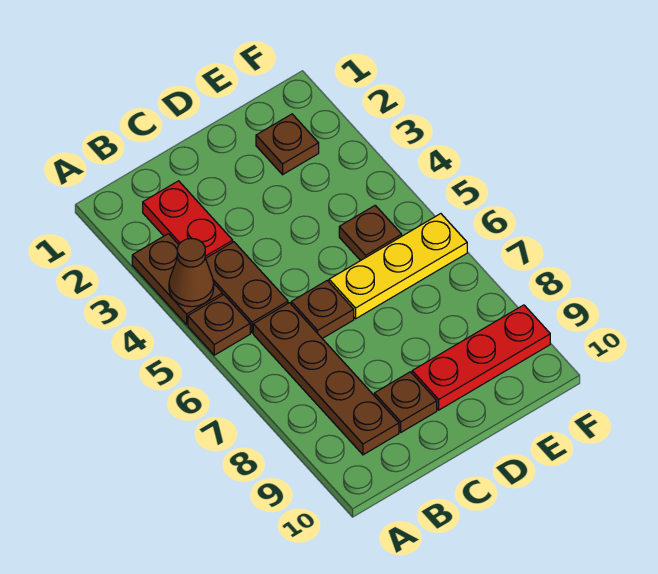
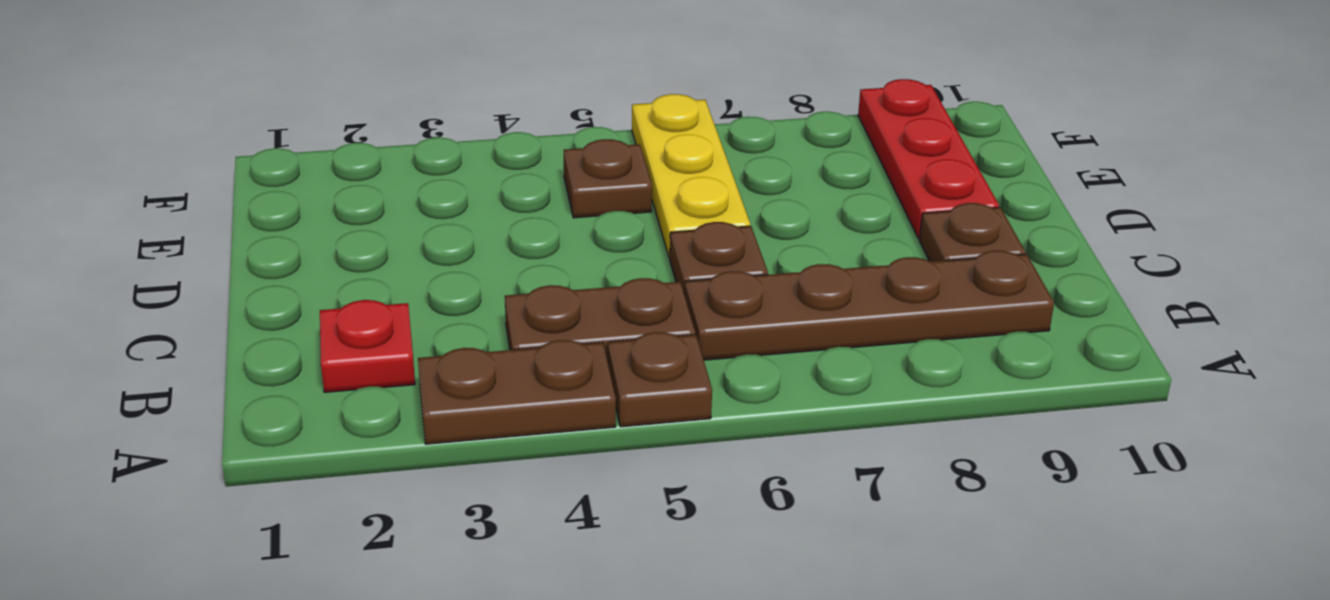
brown cone A4 level 2 -> none
red plate B2:B3 level 1 -> red plate B2 level 1
brown plate E2 level 1 -> none

